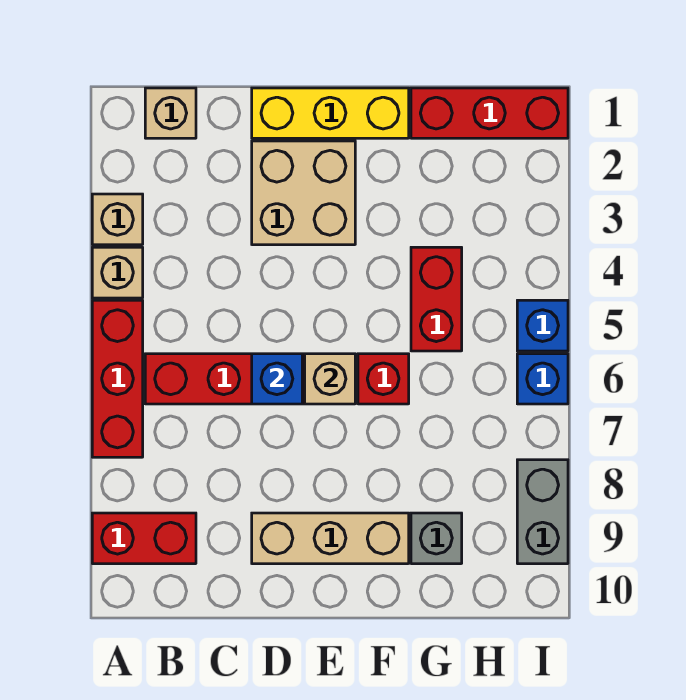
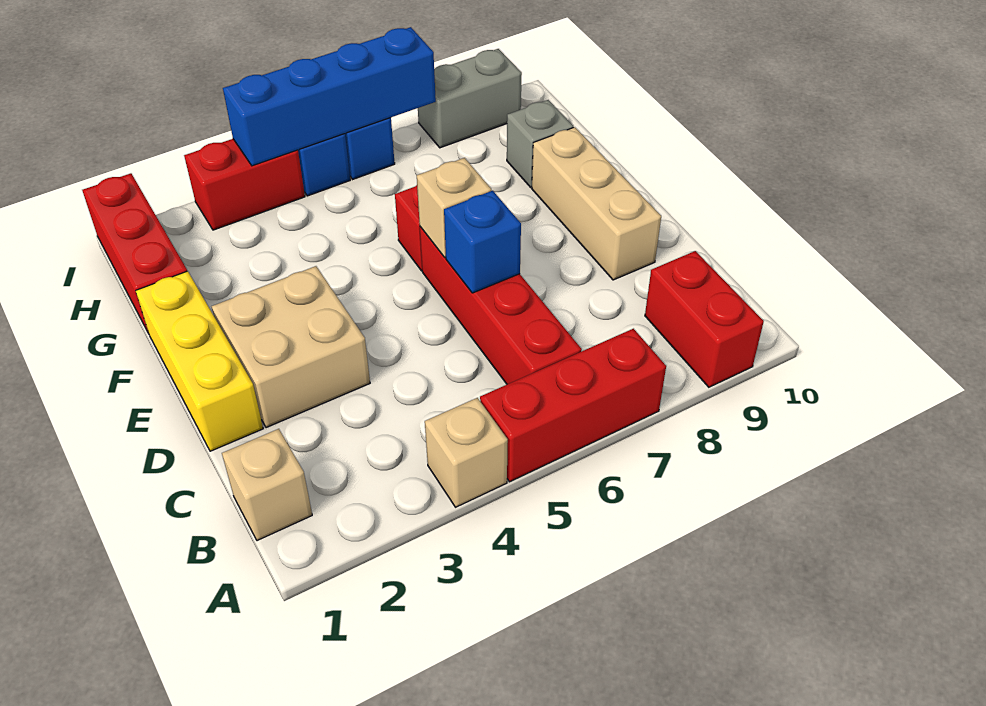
tan brick A3 level 1 -> none
red brick G4:G5 level 1 -> red brick I3:I4 level 1
none -> blue brick I4:I7 level 2

